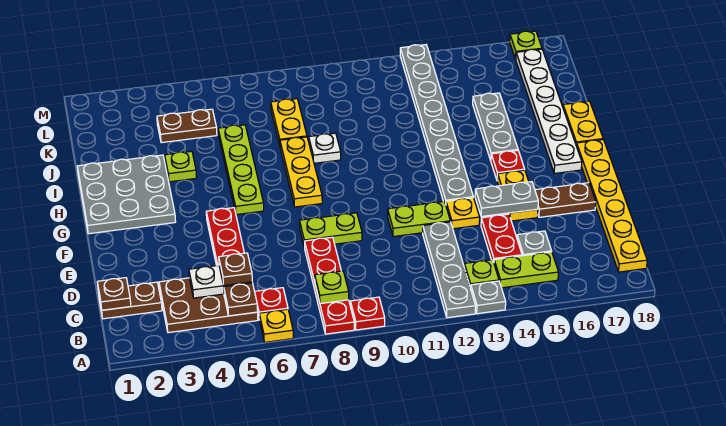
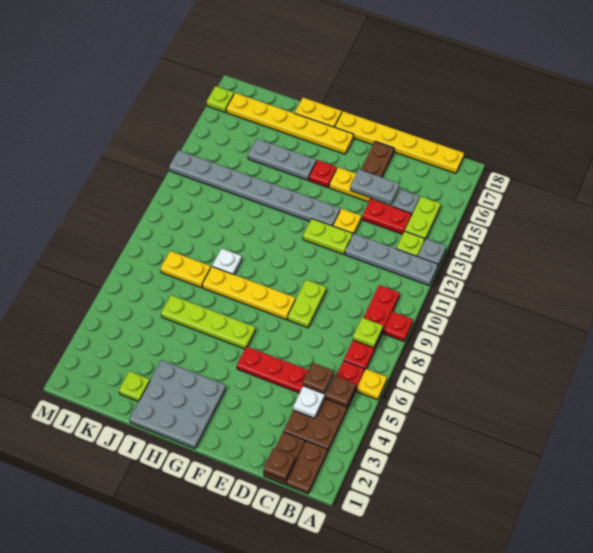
red plate A8:D8 level 1 -> red plate B7:B10 level 1
lime plate E11:E12 level 1 -> lime plate E12:F12 level 1
grey plate E14:E15 level 2 -> grey plate D15:E15 level 2
yellow plate G8:I8 level 1 -> yellow plate F8:I8 level 1
white plate G17:L17 level 1 -> yellow plate G17:L17 level 1
lime plate I4 level 1 -> lime plate J2 level 1
brown plate K4:K5 level 1 -> brown plate B1:B2 level 1

